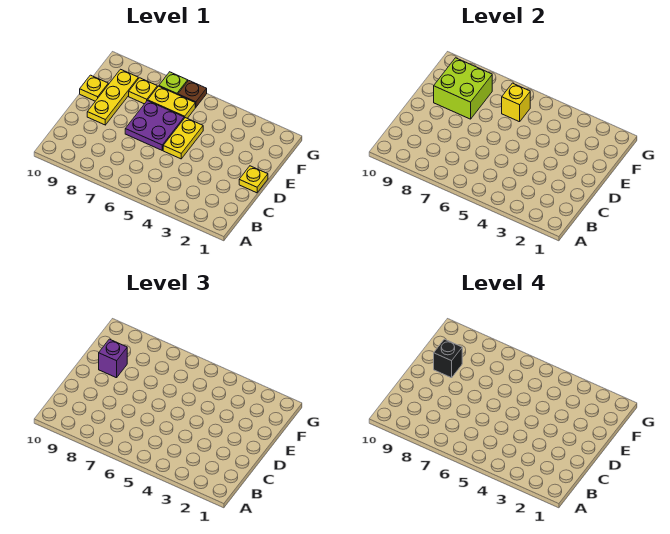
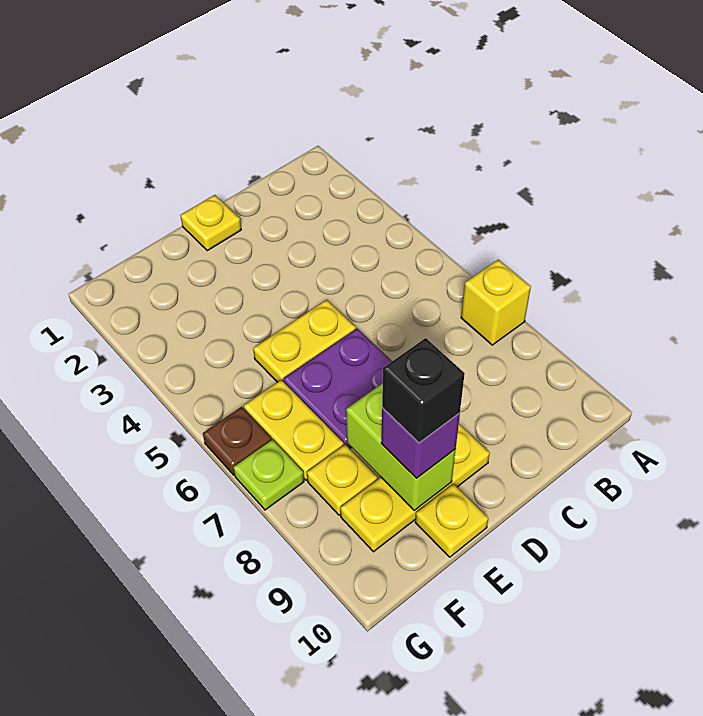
lime brick E8:F9 level 2 -> lime brick E8:E9 level 2
yellow brick F6 level 2 -> yellow brick A7 level 1

